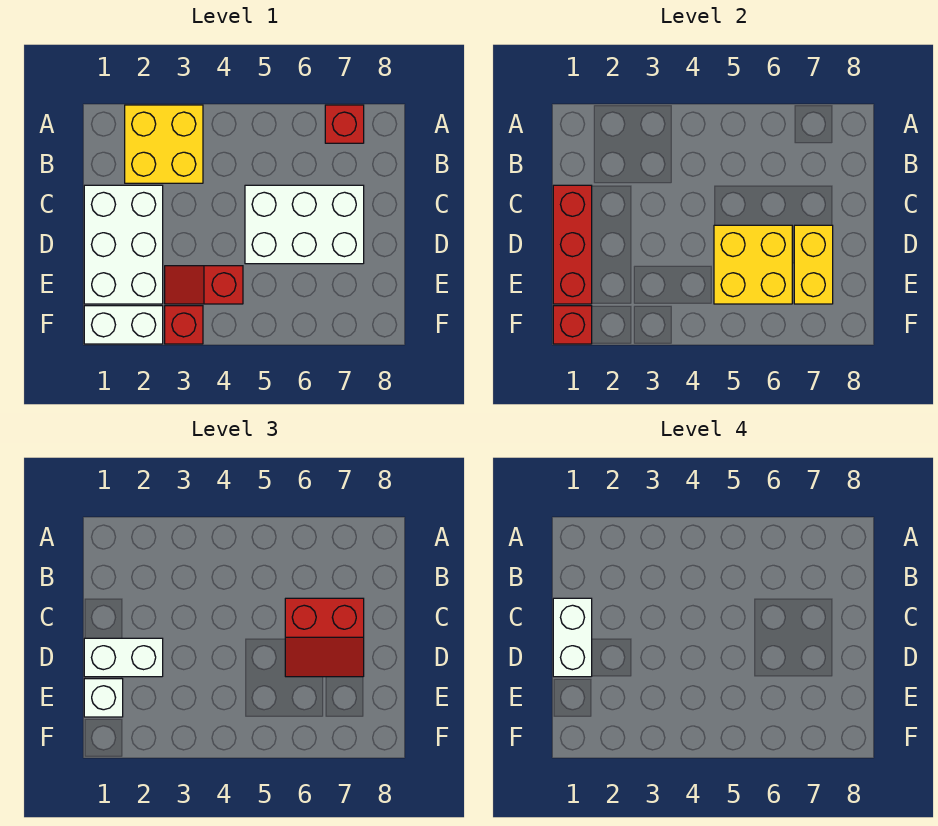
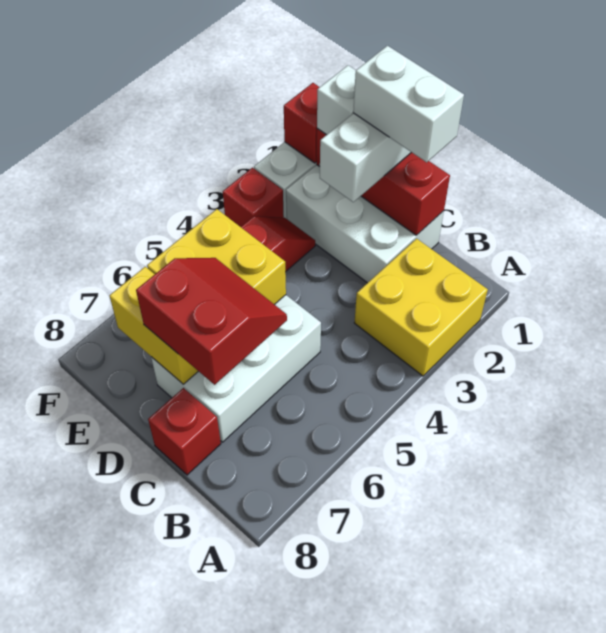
red brick A7 level 1 -> red brick C8 level 1
red slope C6:D7 level 3 top C -> red slope C6:D7 level 3 top 7

